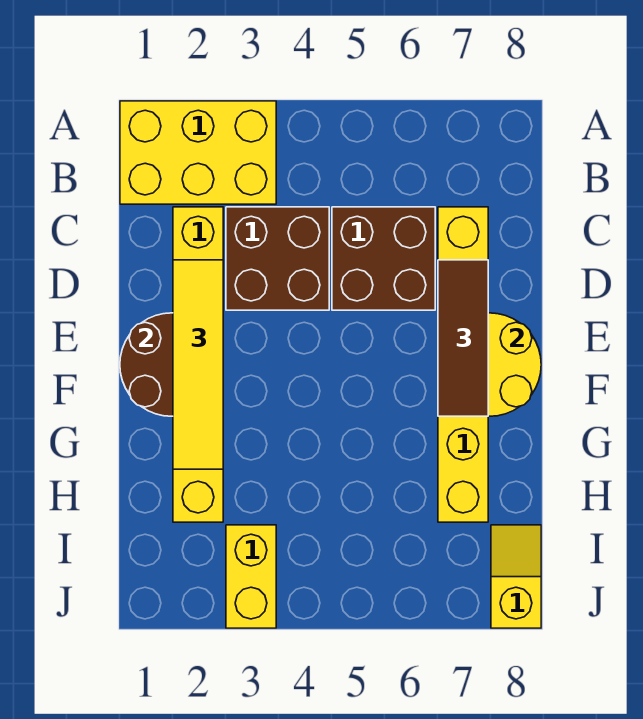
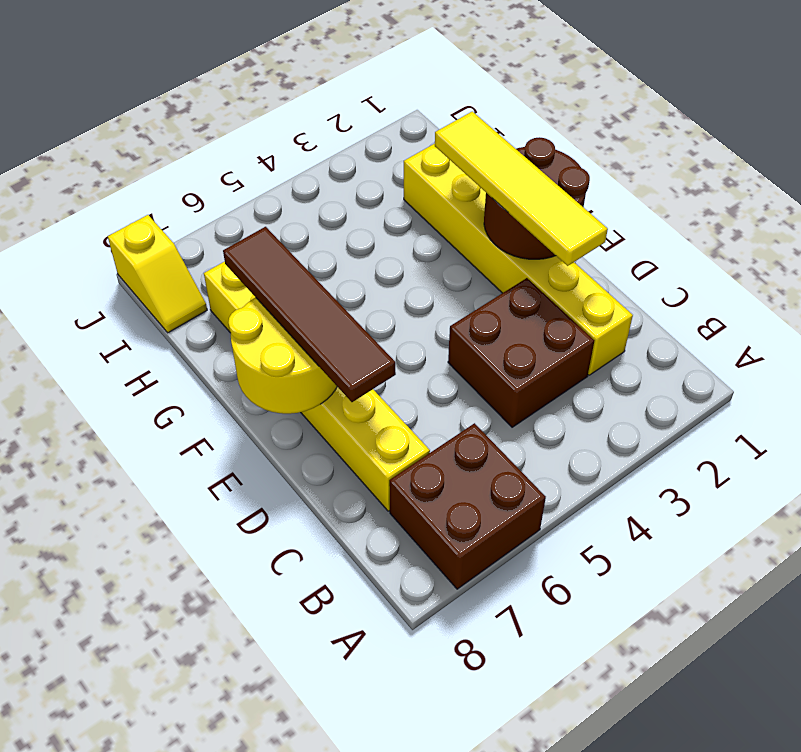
yellow brick A1:B3 level 1 -> none
brown brick C5:D6 level 1 -> brown brick A6:B7 level 1
brown tile D7:F7 level 3 -> brown tile D7:G7 level 3
yellow brick I3:J3 level 1 -> none

